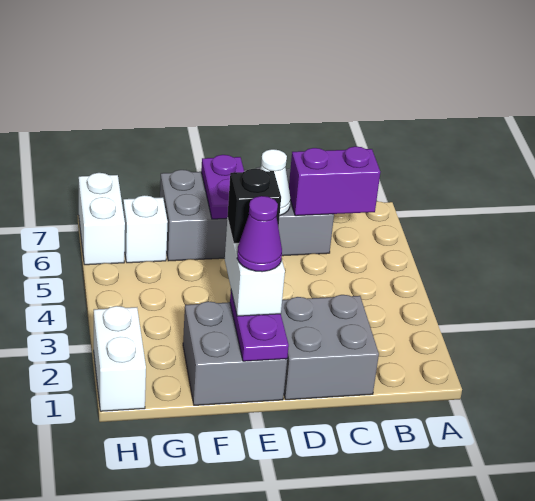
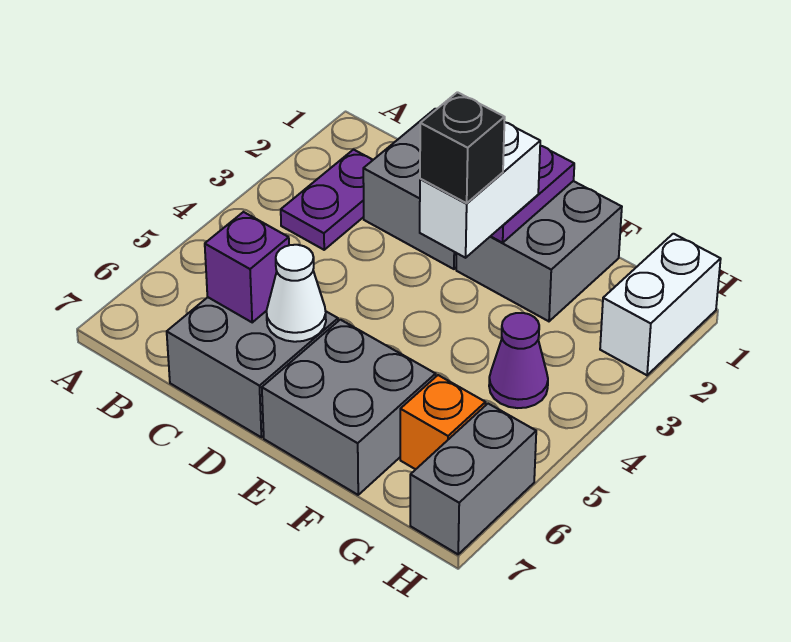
purple brick B6:C6 level 2 -> purple brick C6 level 2
purple cone E2 level 4 -> purple cone G4 level 1
purple plate E6:E7 level 2 -> purple plate B2:B3 level 1
white brick G6 level 1 -> orange brick G6 level 1
white brick H6:H7 level 1 -> grey brick H6:H7 level 1

